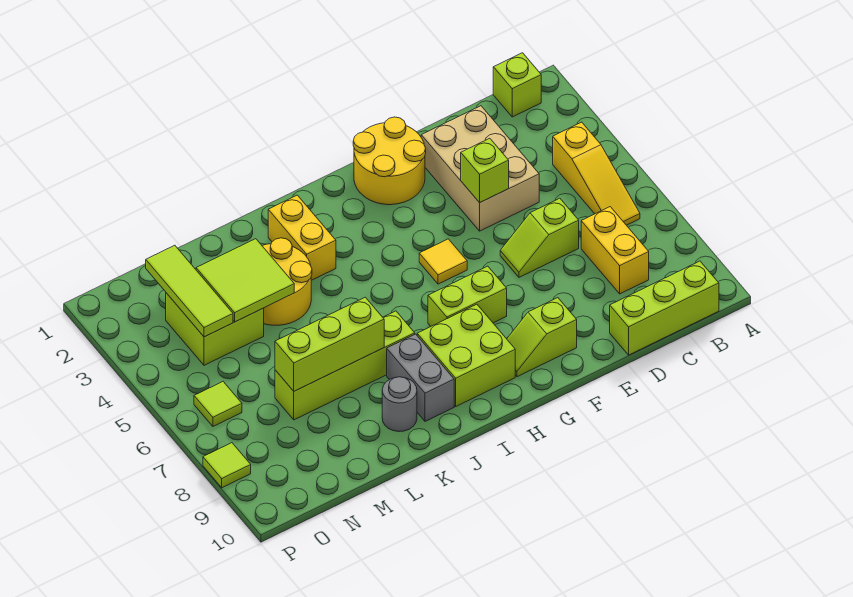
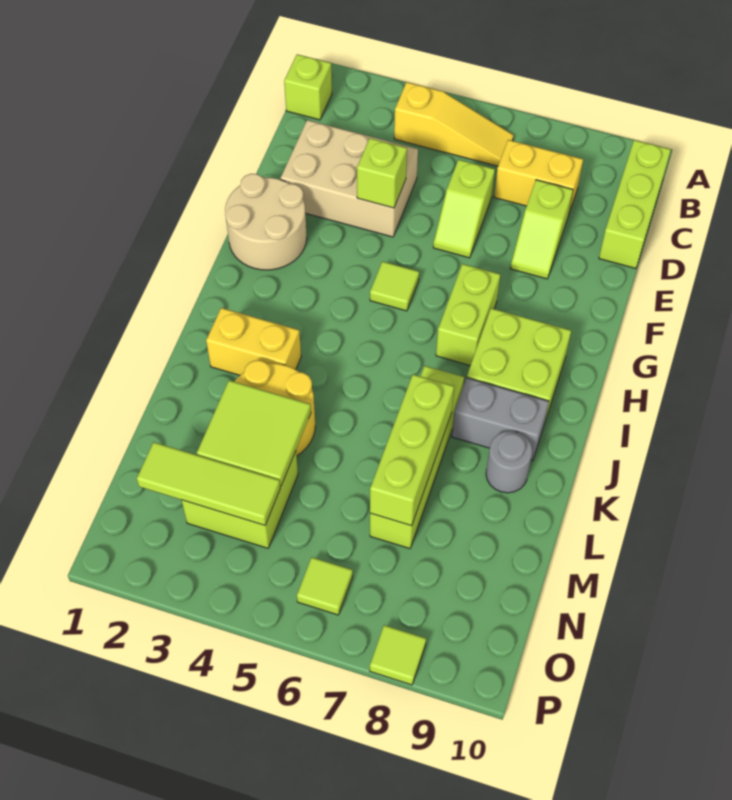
yellow round brick F1:G2 level 1 -> tan round brick F1:G2 level 1
lime slope F9:G9 level 1 top F -> lime slope D8:E8 level 1 top D
yellow tile G5 level 1 -> lime tile G5 level 1

